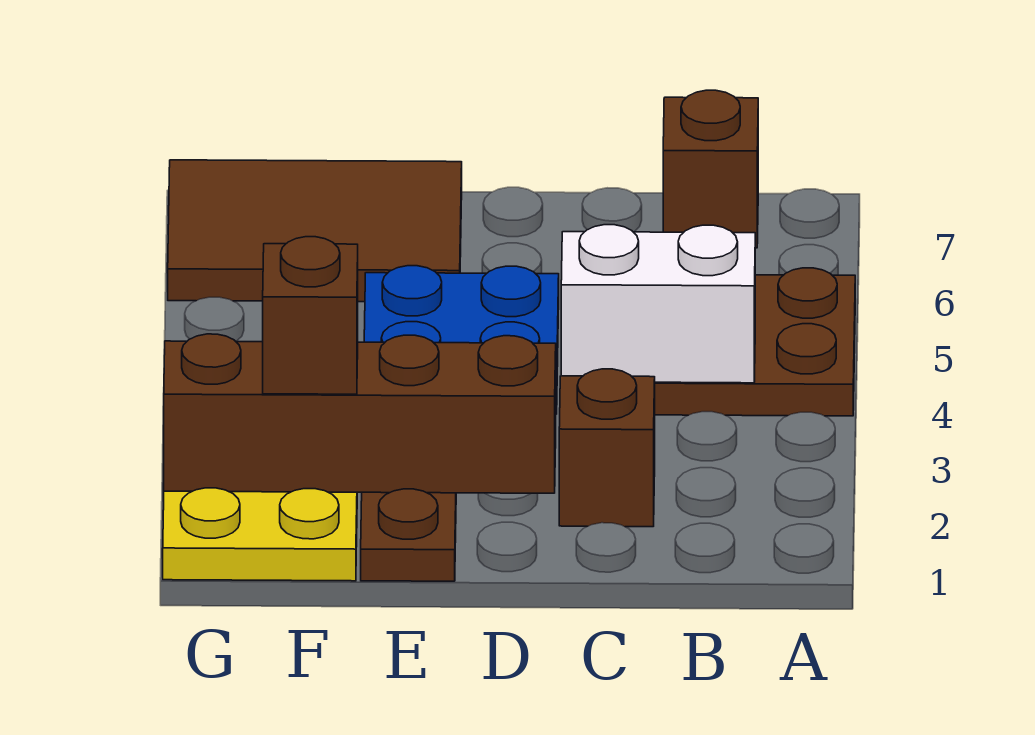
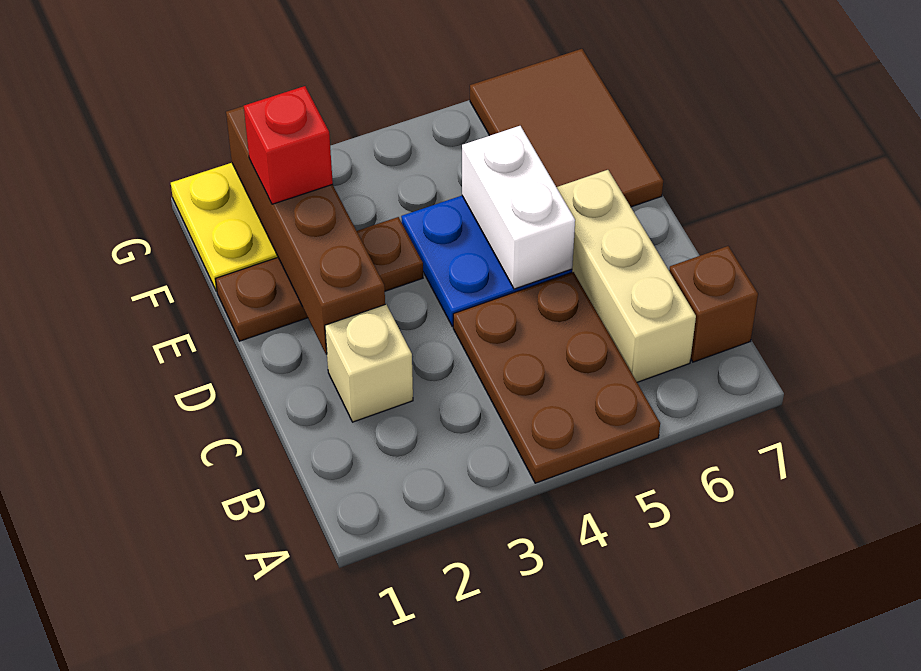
white brick B4:C4 level 2 -> white brick D5:E5 level 2
none -> tan brick B6:D6 level 1
brown brick C2 level 1 -> tan brick C2 level 1
brown brick F2 level 3 -> red brick F2 level 3

